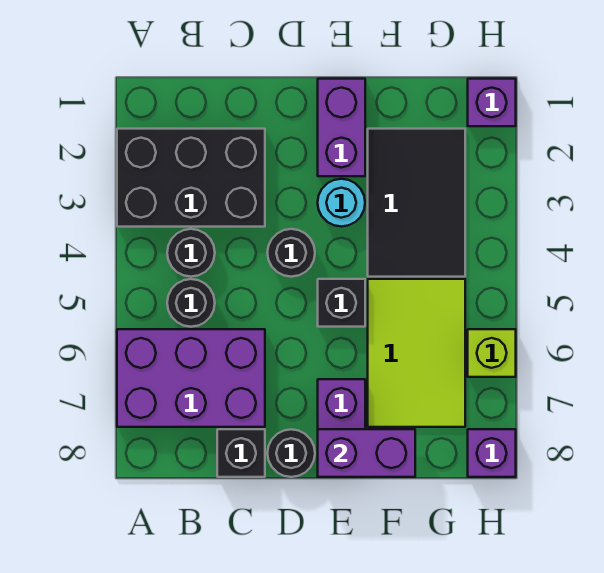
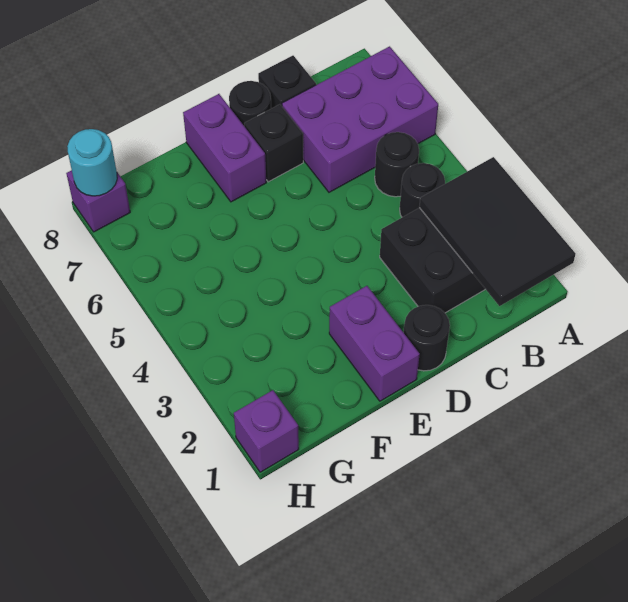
black round brick D4 level 1 -> black round brick D1 level 1
cyan round brick E3 level 1 -> cyan round brick H8 level 2
black brick E5 level 1 -> black brick D7 level 1
purple brick E8:F8 level 2 -> none
black tile F2:G4 level 1 -> black tile A1:B3 level 2
lime tile F5:G7 level 1 -> none
lime brick H6 level 1 -> none

